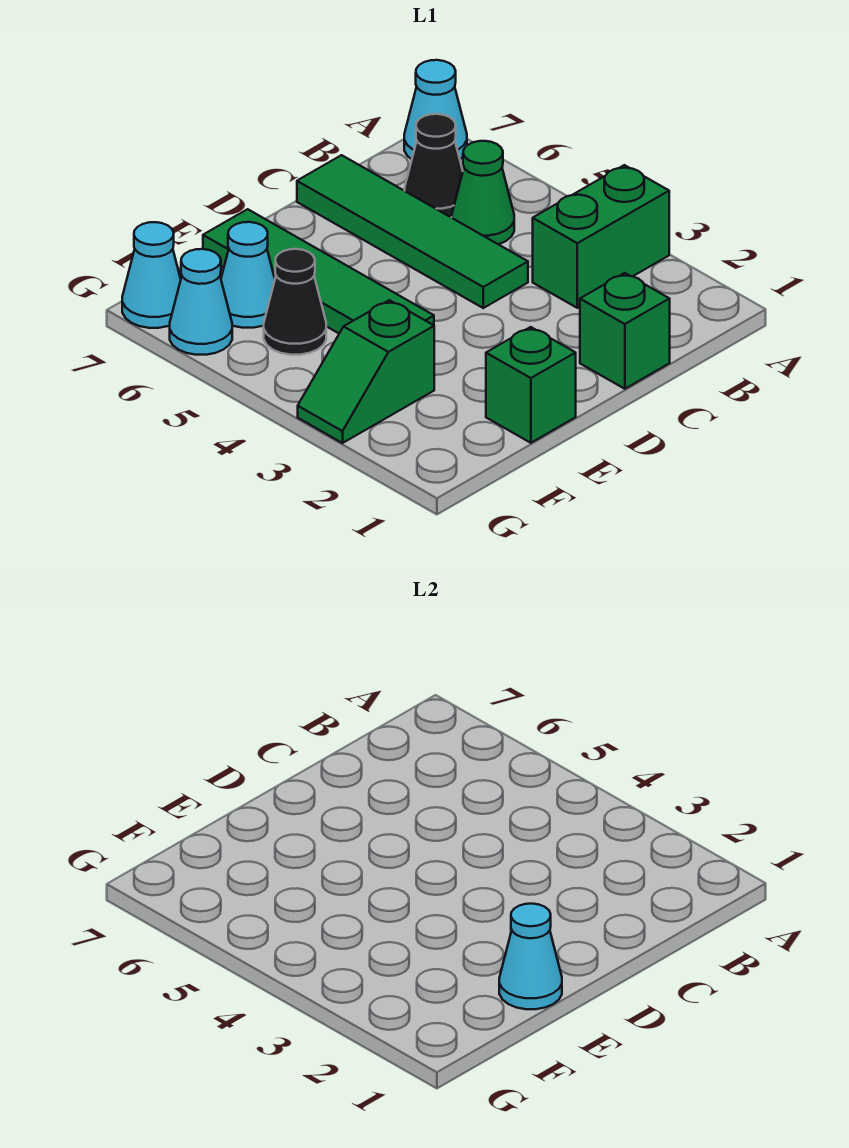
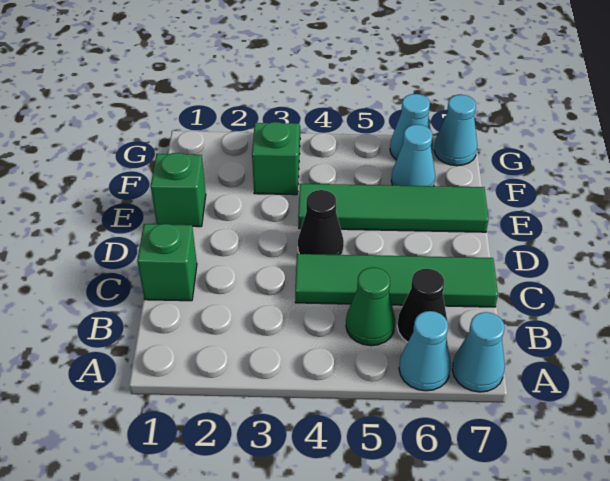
green brick A3:B3 level 1 -> none
cyan cone E1 level 2 -> cyan cone A6 level 1
black cone F5 level 1 -> black cone D4 level 1

